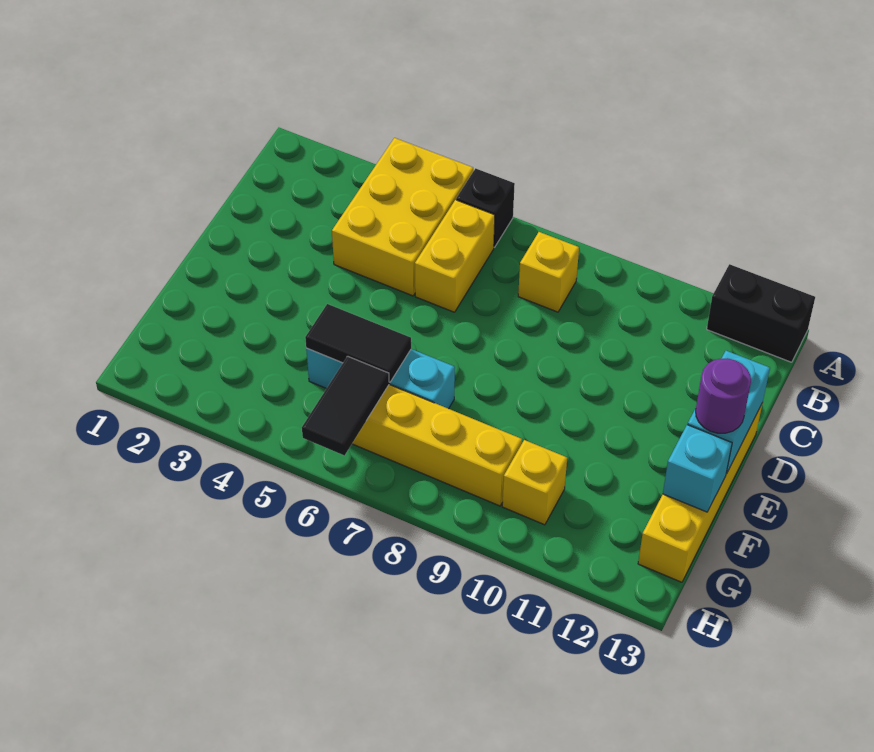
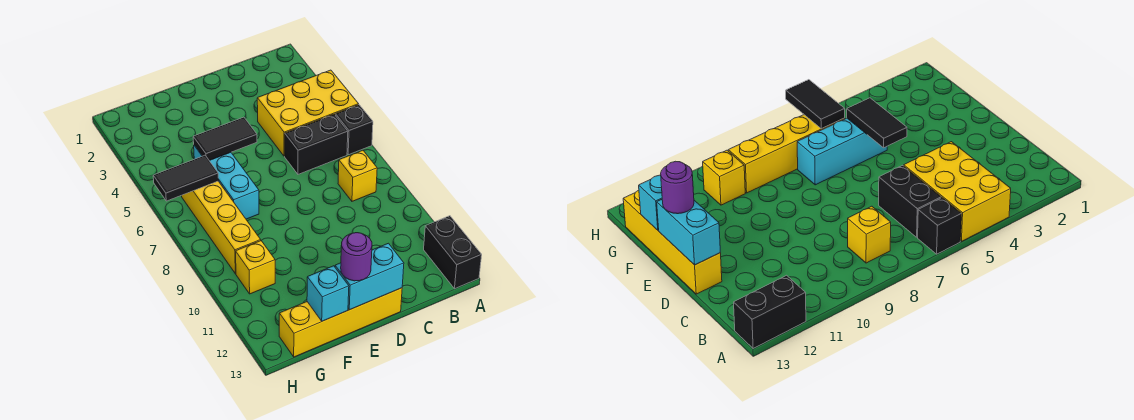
yellow brick B6:C6 level 1 -> black brick B6:C6 level 1
black tile F5:F6 level 2 -> black tile E5:F5 level 2

